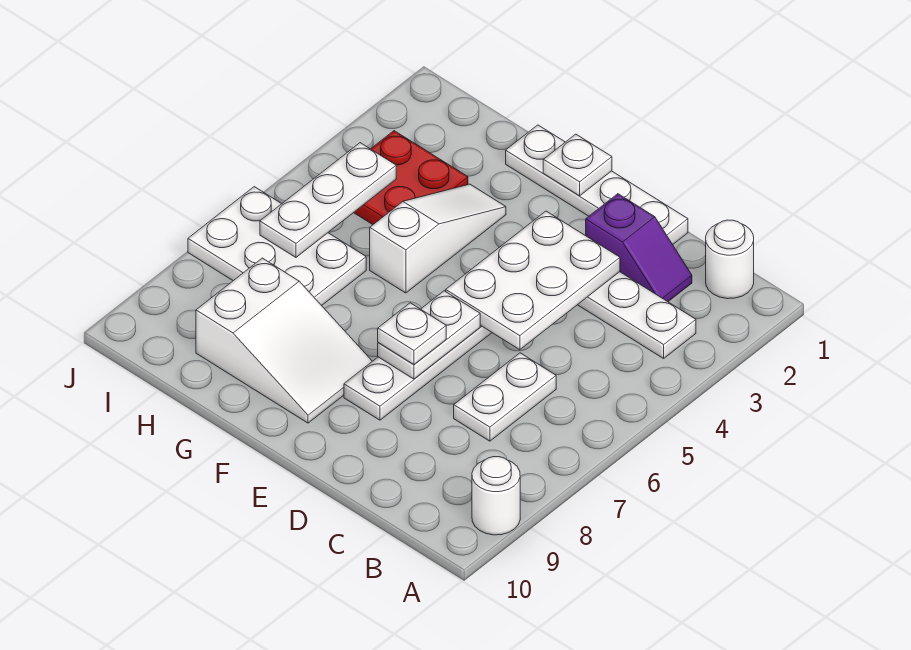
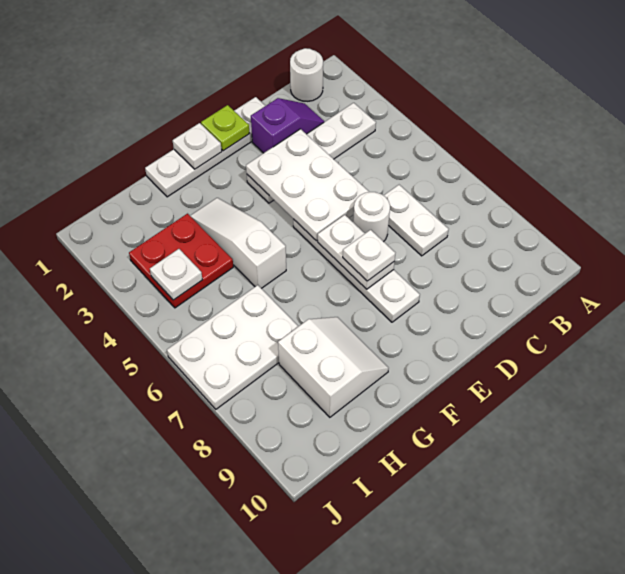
white round brick A9 level 1 -> white round brick D6 level 1
none -> lime plate E1 level 2
white slope F8:H9 level 1 top H -> white slope G8:H9 level 1 top H
white plate I4:I6 level 2 -> white plate I4 level 2

